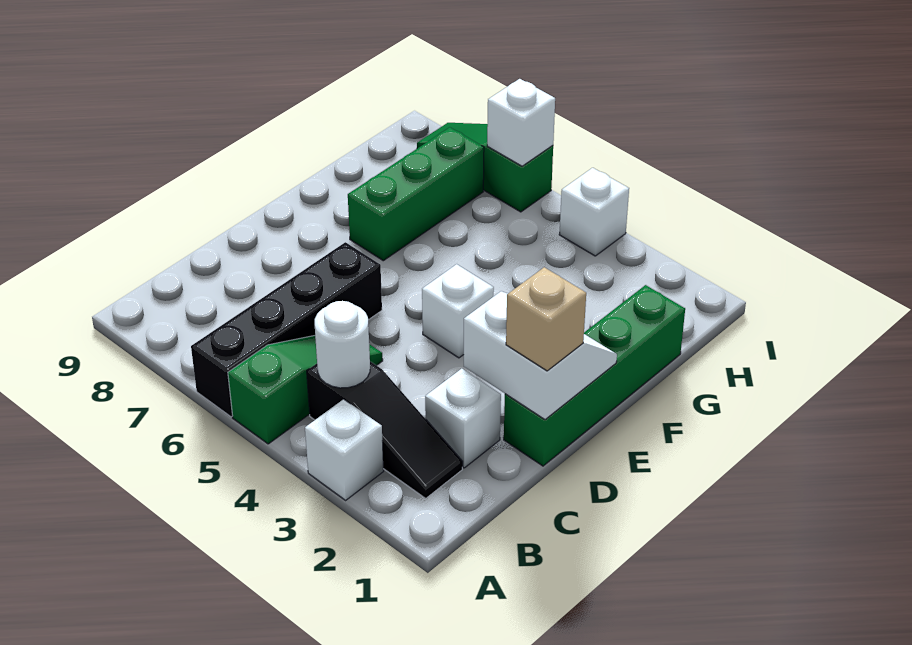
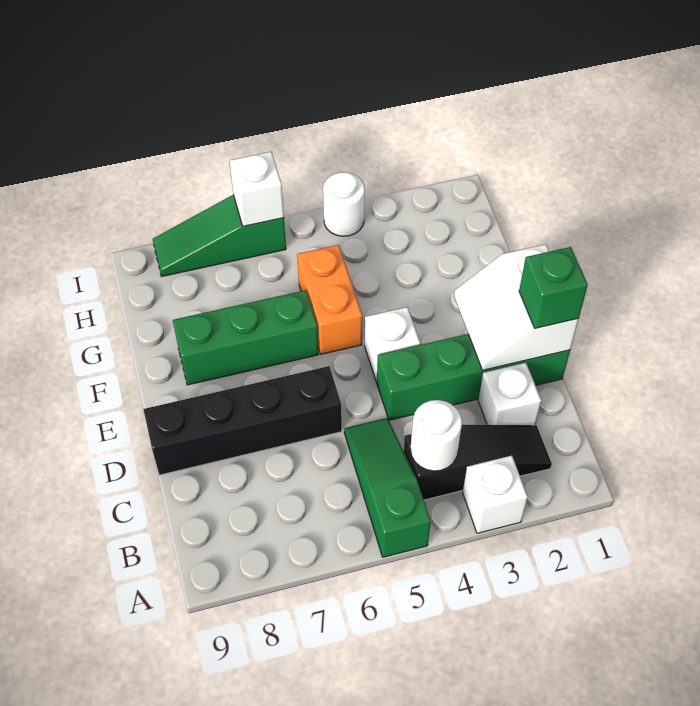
black brick A6:D6 level 1 -> black brick D6:D9 level 1
green brick D1:G1 level 1 -> green brick D1:D4 level 1
white slope D1:E2 level 2 top D -> white slope D1:E2 level 2 top 1
tan brick D1 level 3 -> green brick D1 level 3
none -> orange brick F5:G5 level 1
green brick F7:H7 level 1 -> green brick F6:F8 level 1
white brick I4 level 1 -> white round brick I4 level 1

